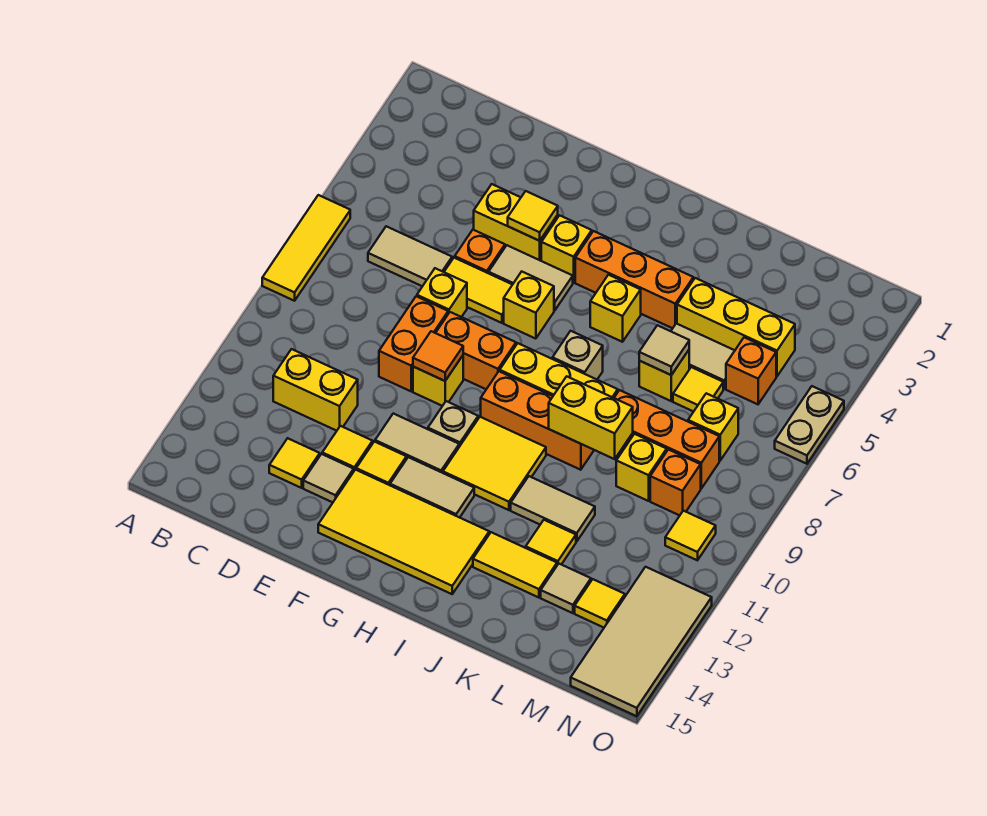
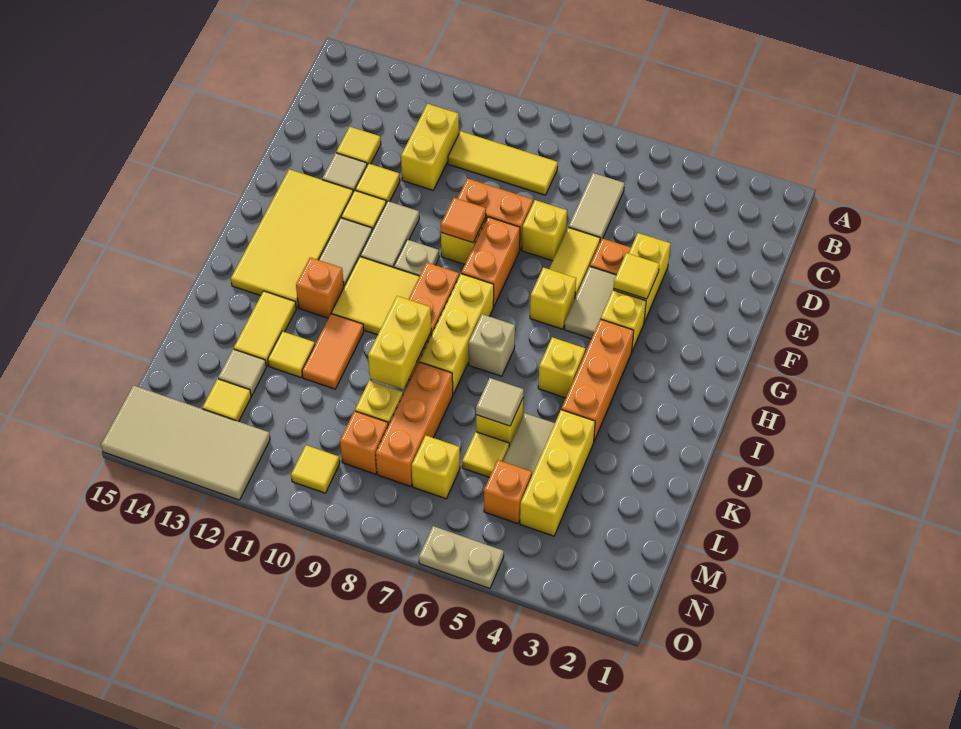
yellow tile A6:A8 level 1 -> yellow tile C8:C10 level 1
none -> orange brick I12 level 1
tan tile J11:K11 level 1 -> orange tile J11:K11 level 1

